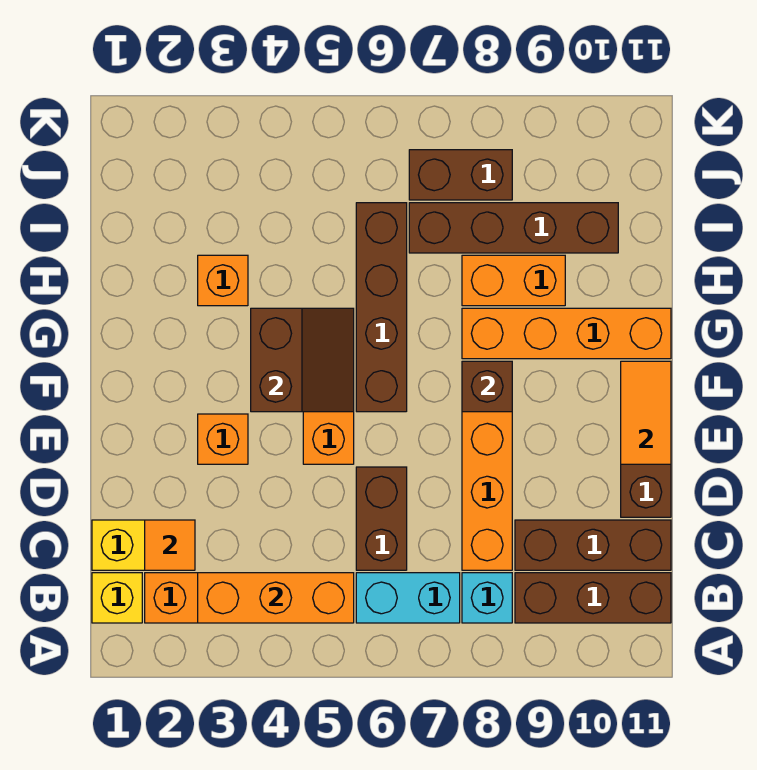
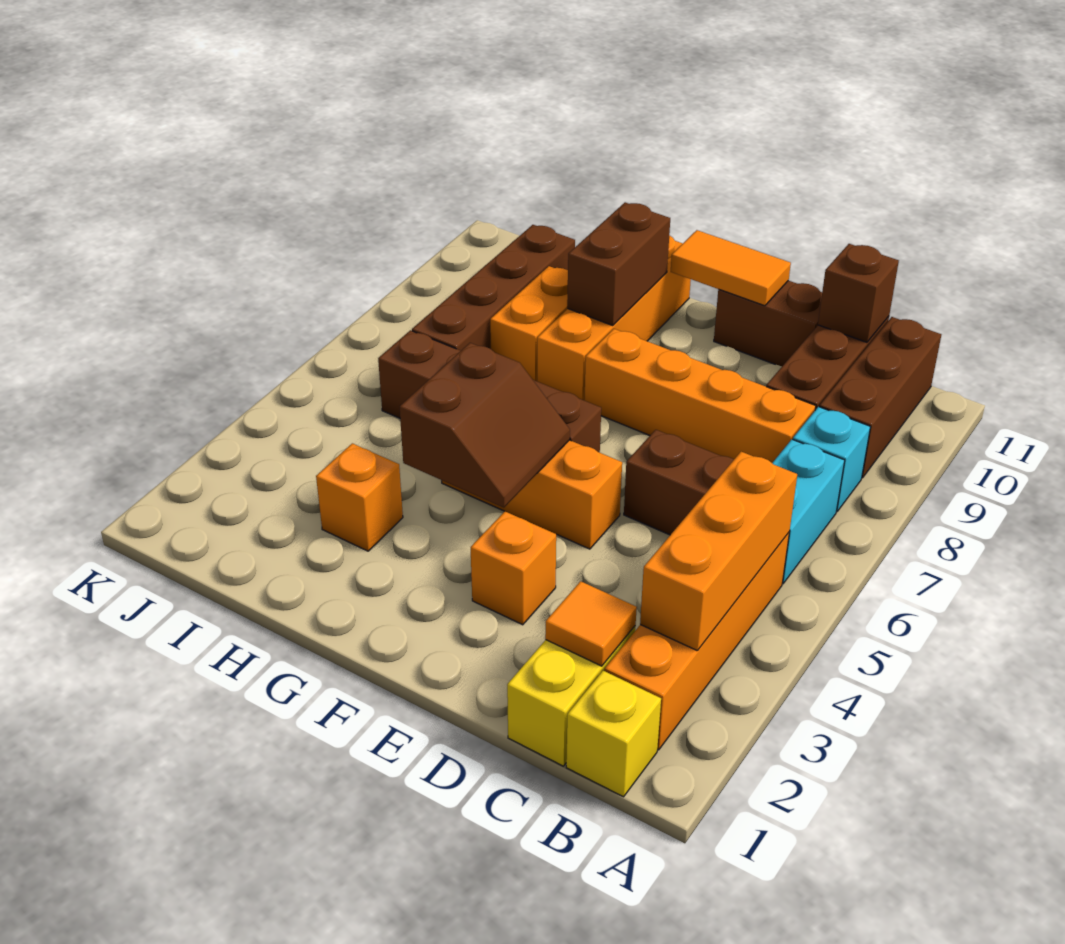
brown slope F4:G5 level 2 top 4 -> brown slope F4:G5 level 2 top G
brown brick F8 level 2 -> brown brick C11 level 2
brown brick J7:J8 level 1 -> brown brick G9:G10 level 2

